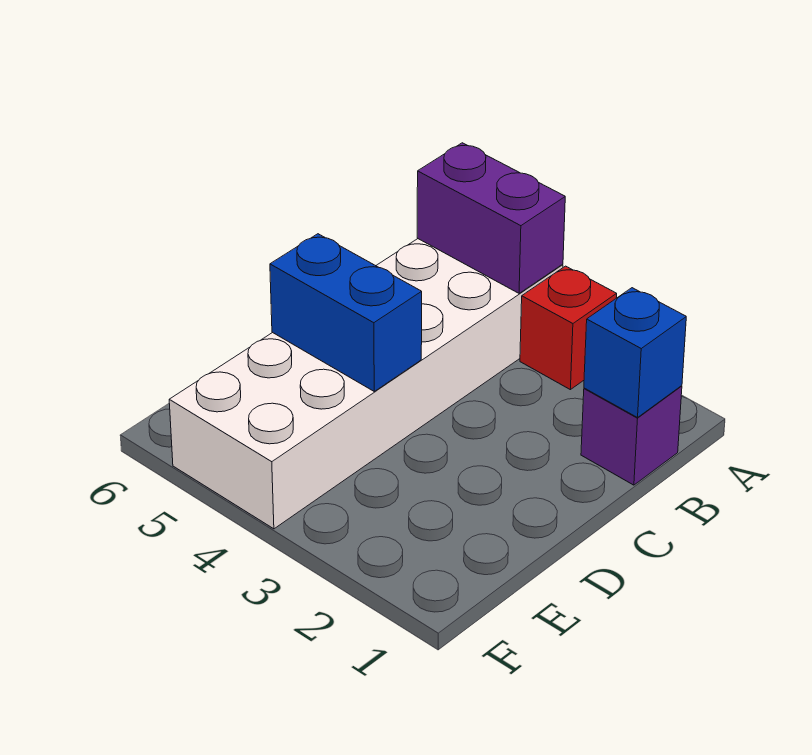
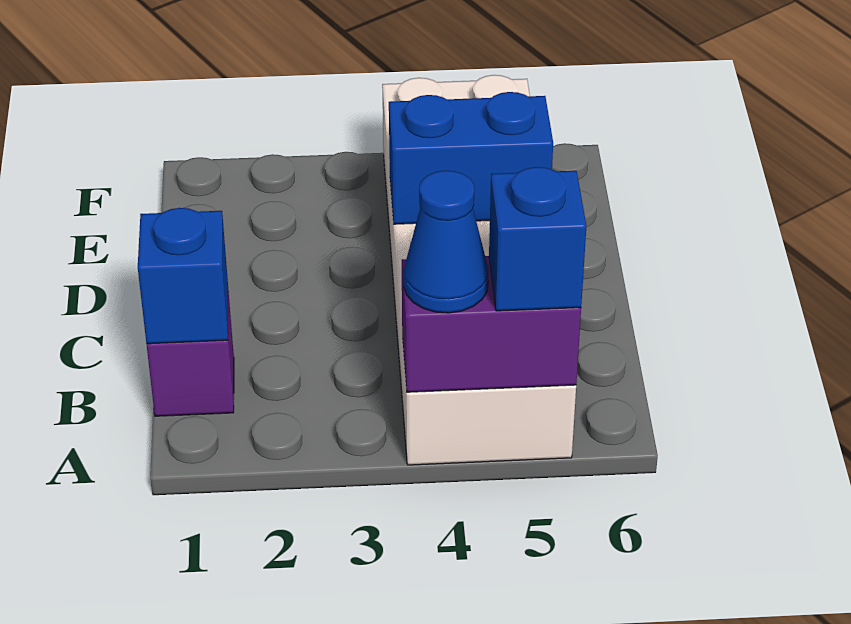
red brick A3 level 1 -> none
none -> blue cone A4 level 3
none -> blue brick A5 level 3

